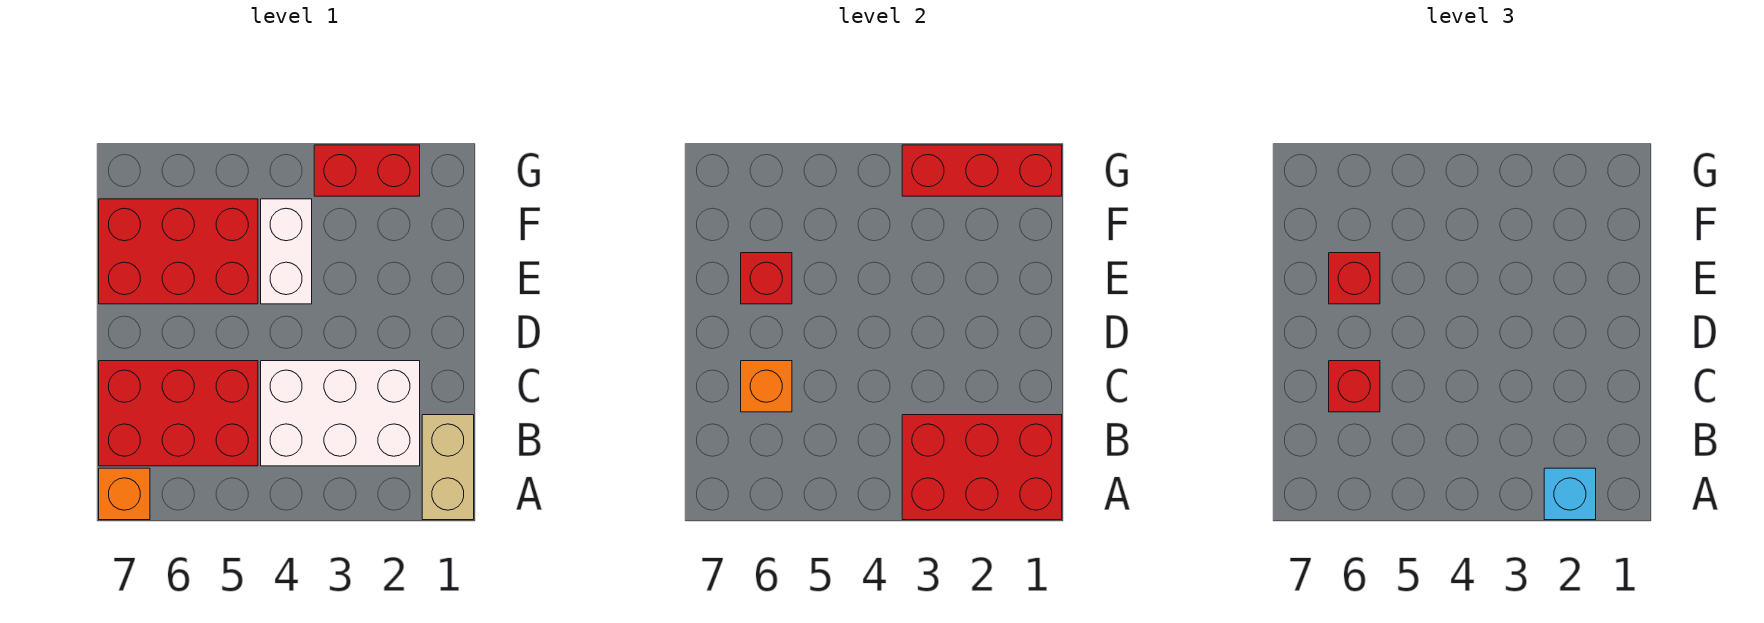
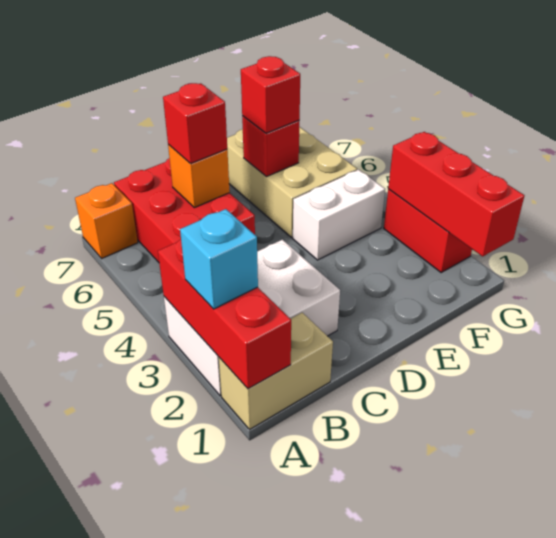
red brick A1:B3 level 2 -> red brick A1:A3 level 2
white brick B2:C4 level 1 -> white brick A2:C3 level 1
red brick E5:F7 level 1 -> tan brick E5:F7 level 1

